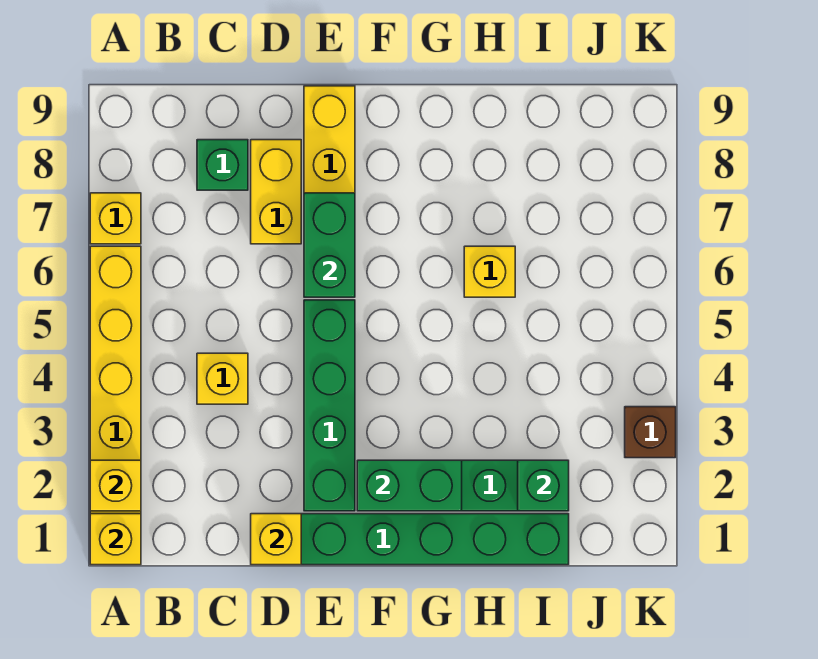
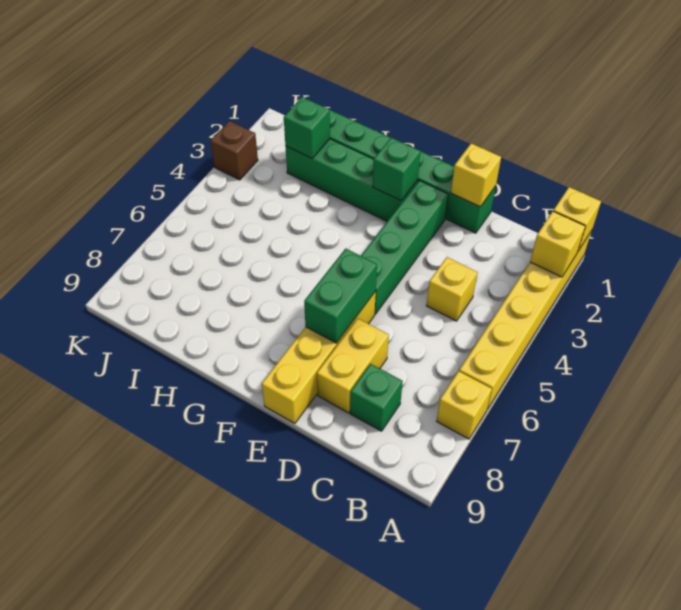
green brick F2:G2 level 2 -> green brick F2 level 2
yellow brick H6 level 1 -> none

